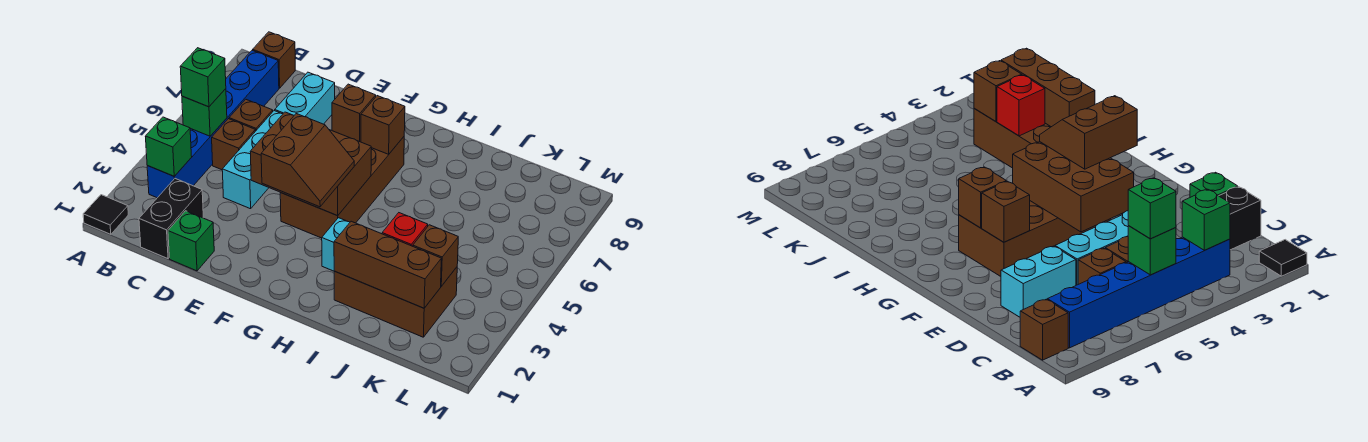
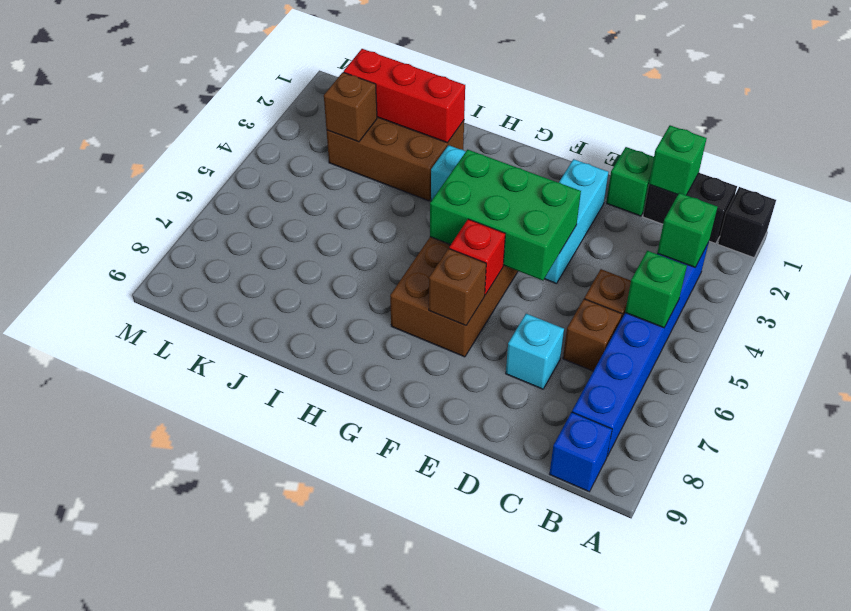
black tile A1 level 1 -> black brick A1 level 1
green brick B5 level 3 -> green brick C1 level 2
brown brick B9 level 1 -> blue brick B9 level 1
black brick C1:C2 level 1 -> black brick B1:C1 level 1
cyan brick D4:D6 level 1 -> cyan brick E2:E4 level 1
cyan brick D7:D8 level 1 -> cyan brick D7 level 1
brown brick E4:G5 level 2 -> green brick E4:G5 level 2
brown slope F3:G4 level 3 top F -> none
brown brick G7 level 2 -> none
brown brick I2:K2 level 2 -> red brick I2:K2 level 2
red brick J3 level 2 -> red brick F6 level 2

